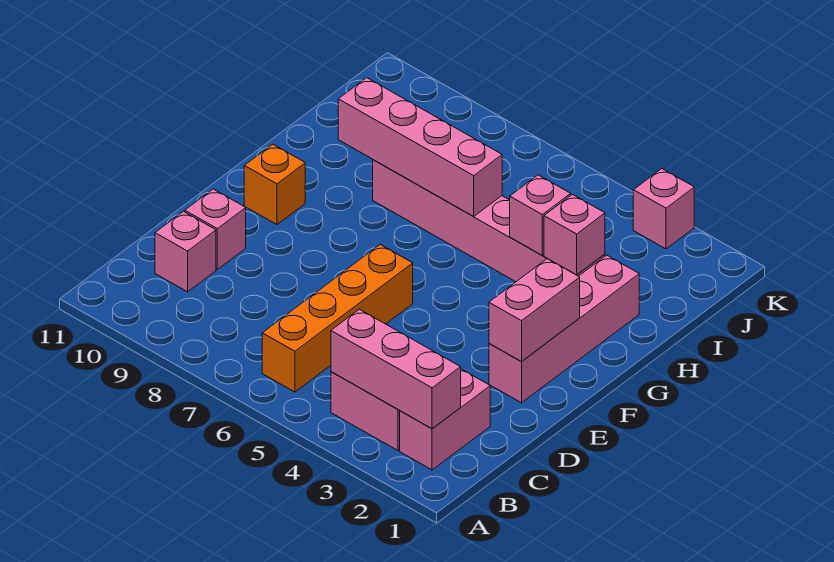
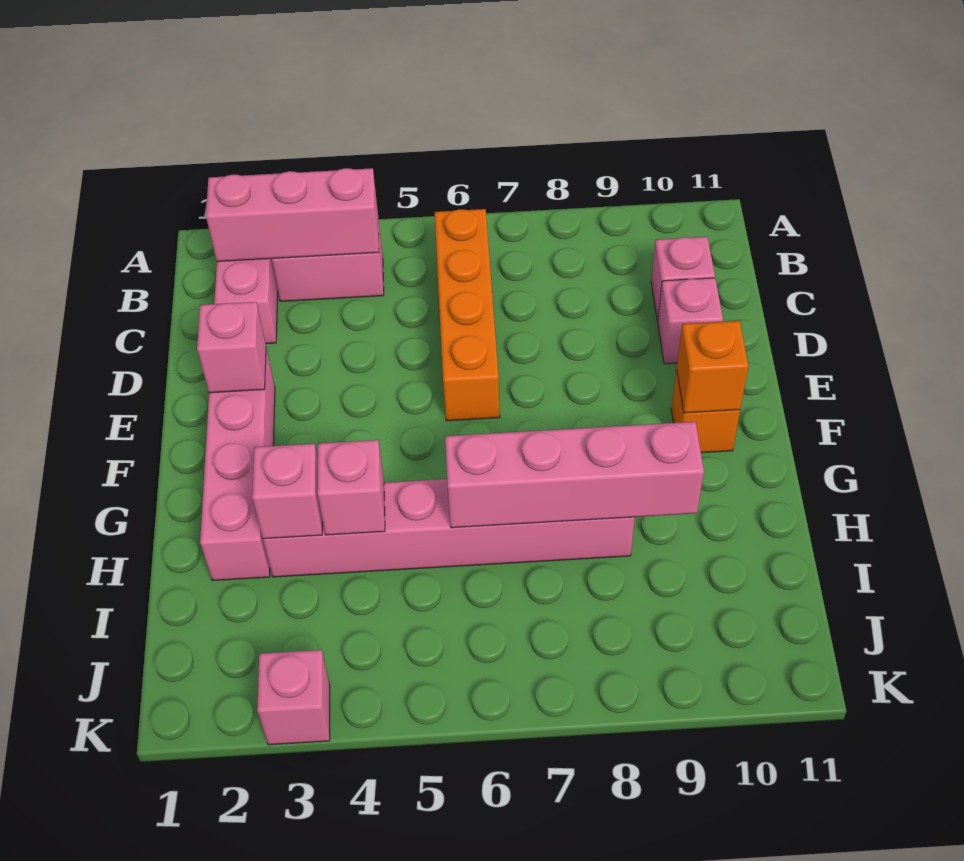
pink brick E2:F2 level 2 -> pink brick E2 level 2
none -> orange brick F10 level 2

